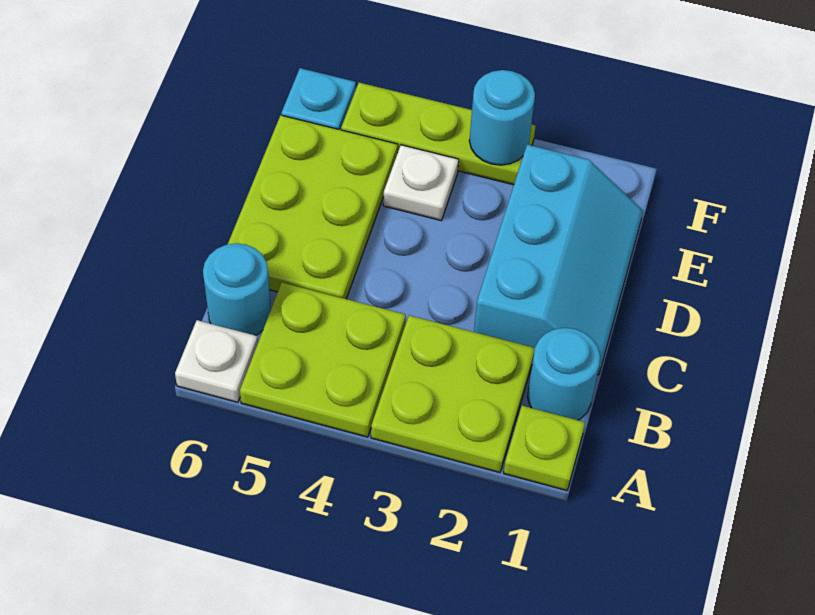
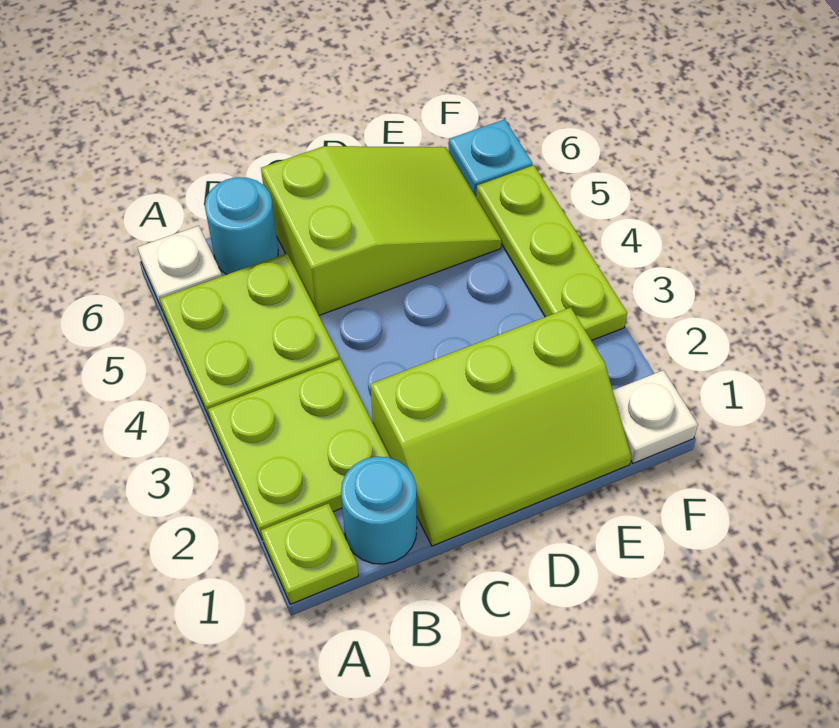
cyan slope C1:E2 level 1 top 2 -> lime slope C1:E2 level 1 top 2
lime plate C5:E6 level 1 -> lime slope C5:E6 level 1 top C
white plate E4 level 1 -> white plate F1 level 1
cyan round brick F3 level 2 -> none

